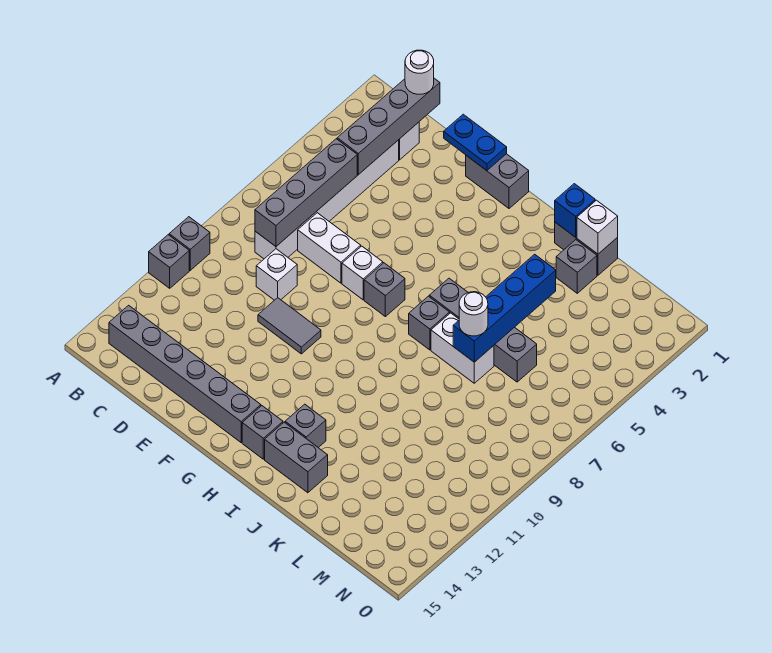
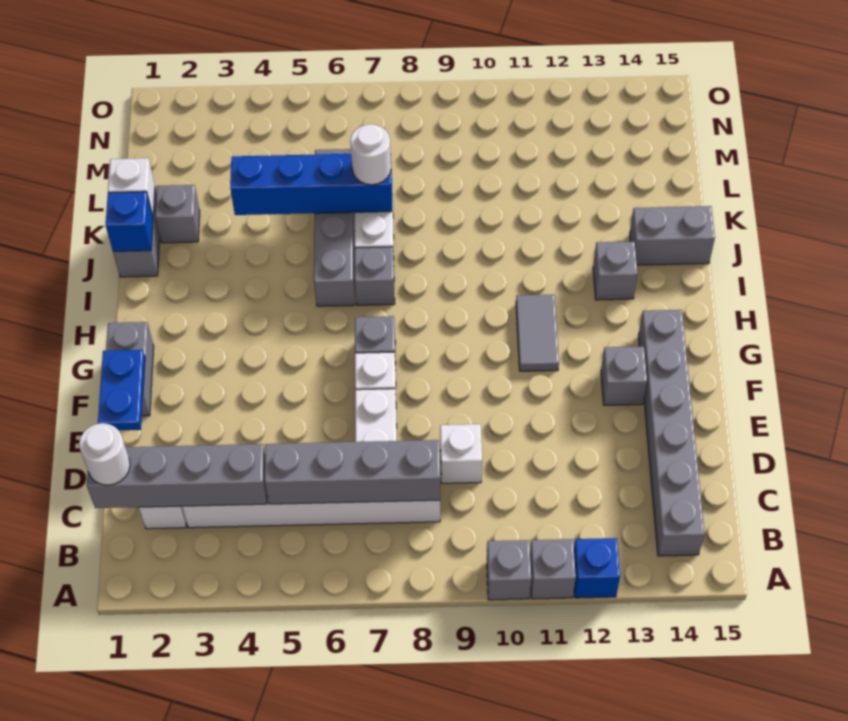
none -> blue brick A12 level 1
grey tile E10:F10 level 1 -> grey tile G11:H11 level 1
grey brick H14 level 1 -> grey brick F13 level 1
grey brick I14:J14 level 1 -> grey brick J14:J15 level 1

